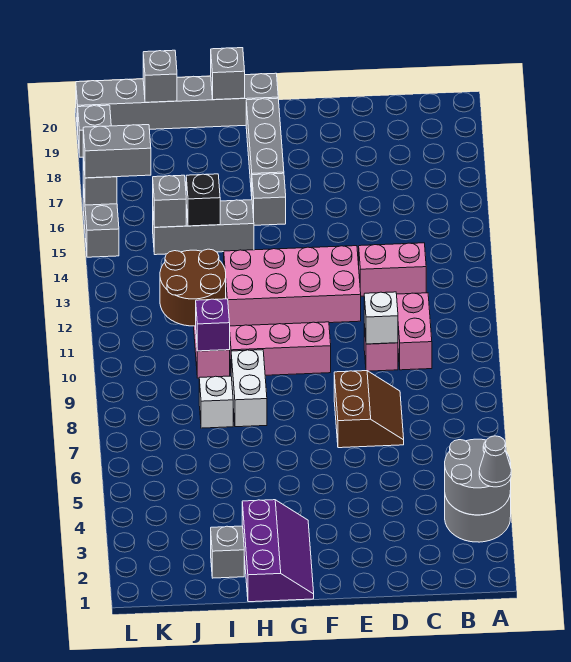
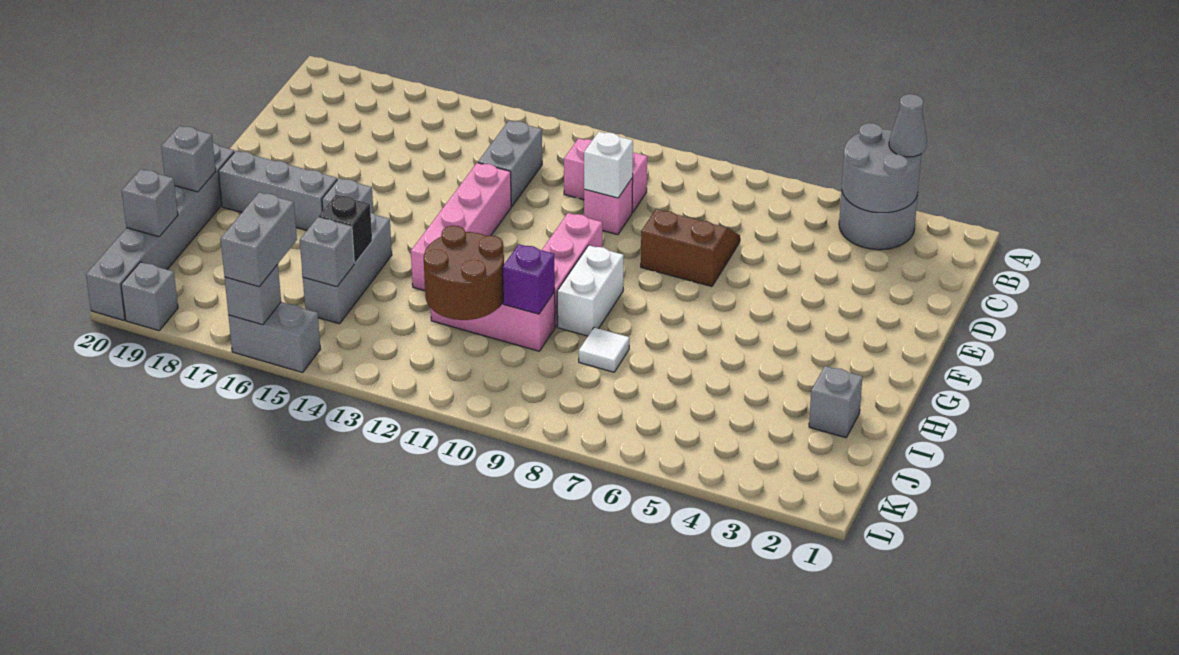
pink brick C13:D13 level 1 -> grey brick C13:D13 level 1
pink brick E12:H13 level 1 -> pink brick E13:H13 level 1
purple slope G1:H3 level 1 top H -> none
white brick H8:H9 level 1 -> white brick G9:H9 level 1
white brick I8 level 1 -> white tile I8 level 1

